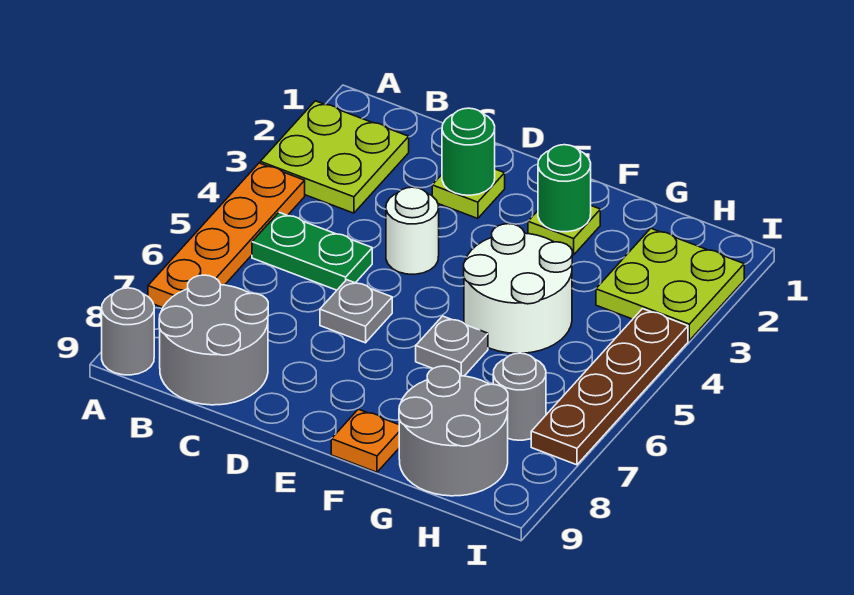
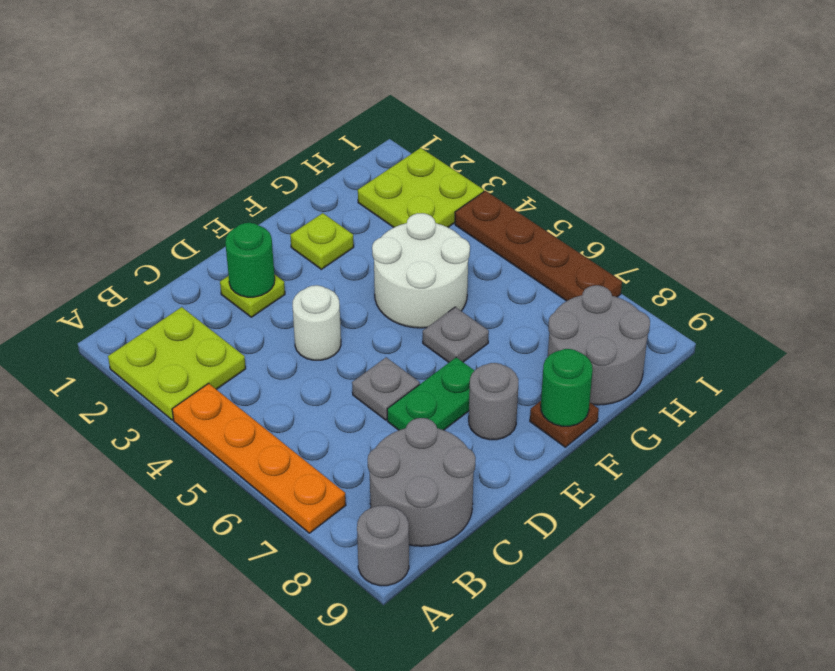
green plate B5:C5 level 1 -> green plate D7:E7 level 1
green round brick F2 level 2 -> green round brick F9 level 2
orange plate F9 level 1 -> brown plate F9 level 1
grey round brick H7 level 1 -> grey round brick E8 level 1

